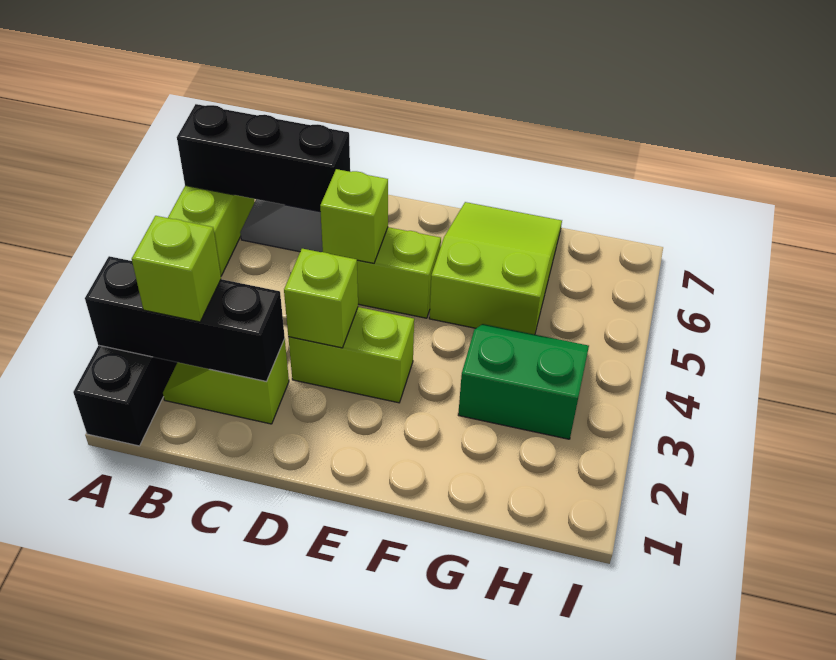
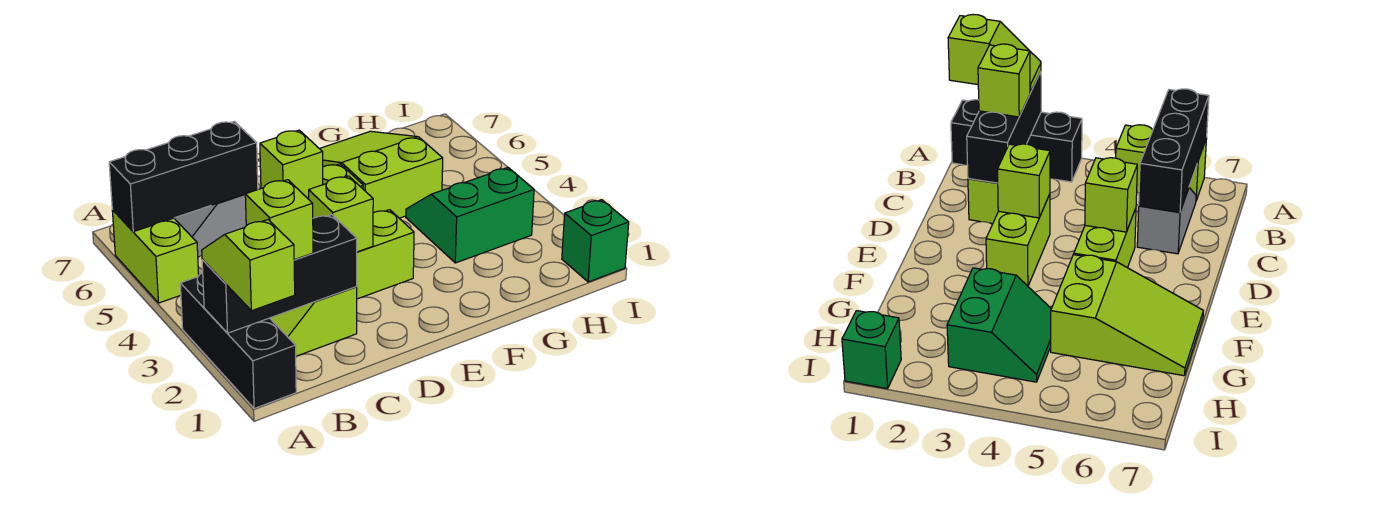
none -> lime slope A1:A2 level 3 top 1
none -> green brick I1 level 1

